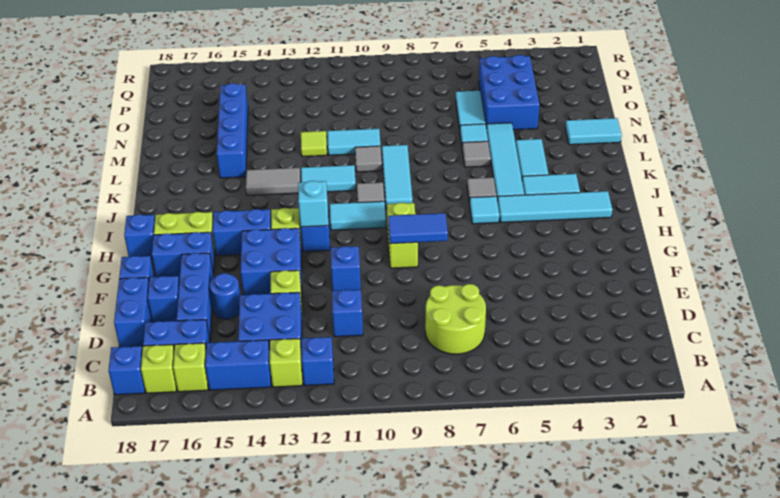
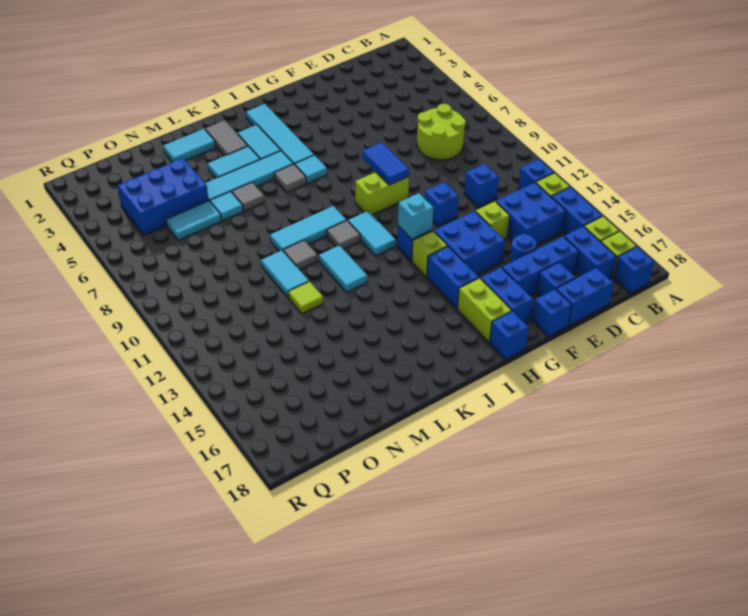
grey tile K13:K14 level 1 -> grey tile K2:K3 level 1
blue brick L15:O15 level 1 -> none
cyan tile M1:M2 level 1 -> cyan tile L2:M2 level 1

